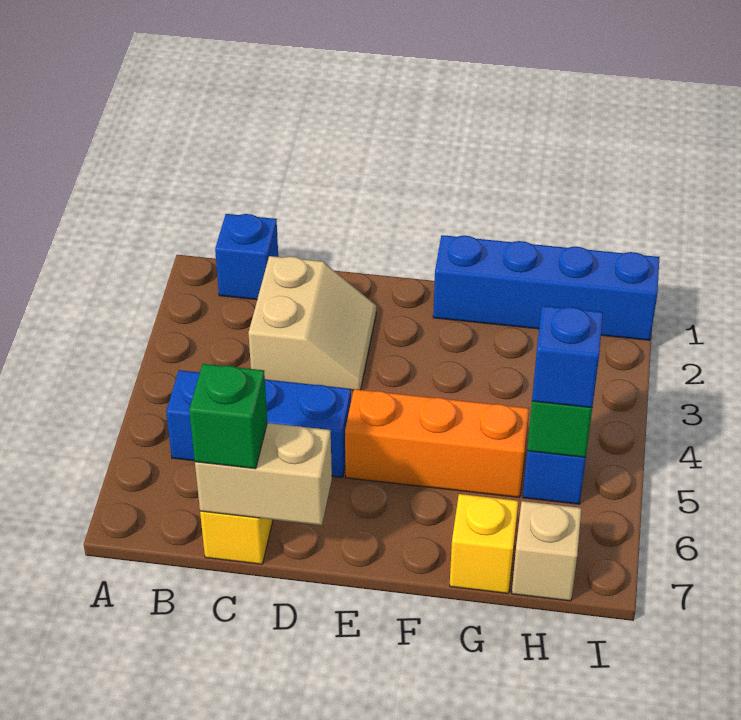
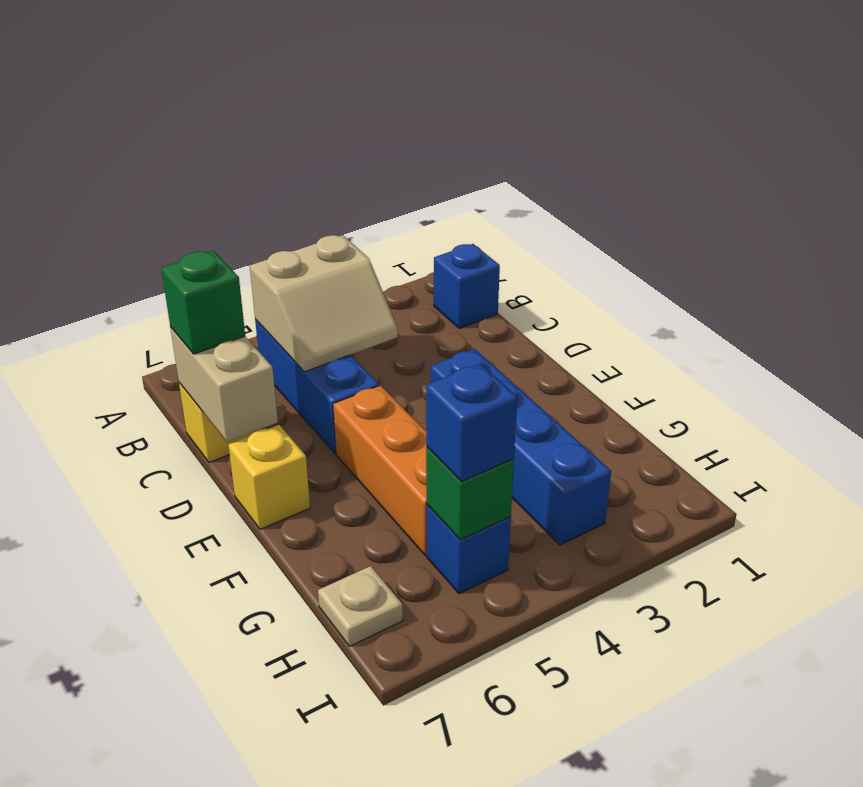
tan slope C2:D3 level 1 top C -> tan slope B4:C5 level 2 top B
blue brick F1:I1 level 1 -> blue brick E3:H3 level 1
yellow brick G7 level 1 -> yellow brick E7 level 1
tan brick H7 level 1 -> tan plate H7 level 1

